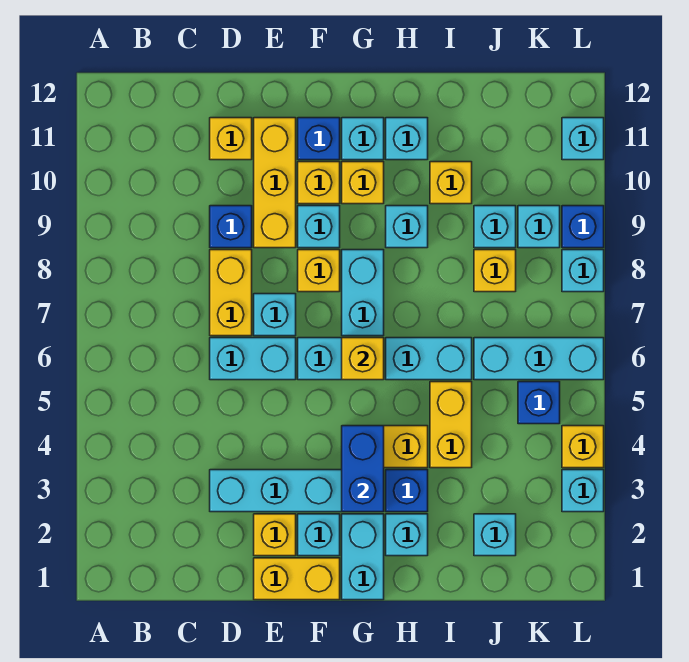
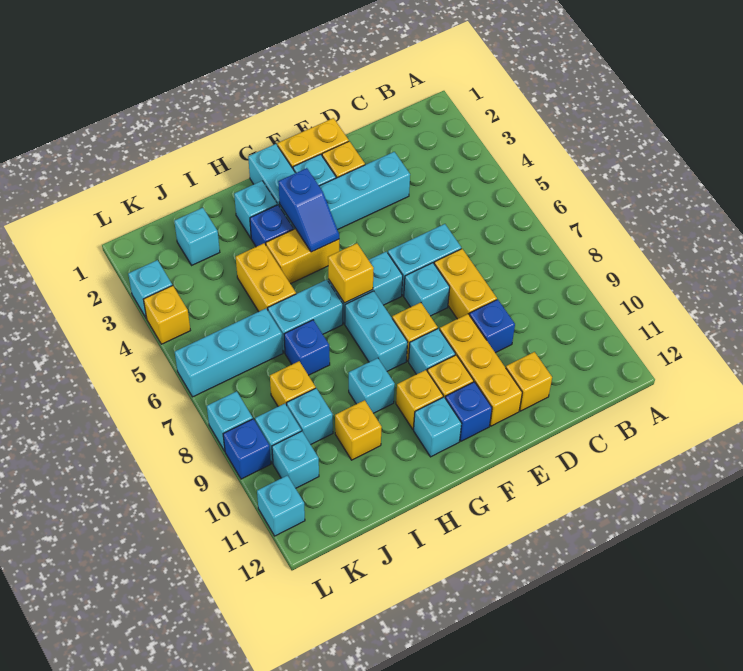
blue brick G3:G4 level 2 -> blue slope G3:G4 level 2 top 3
cyan brick H11 level 1 -> cyan brick K10 level 1
blue brick K5 level 1 -> blue brick I7 level 1

